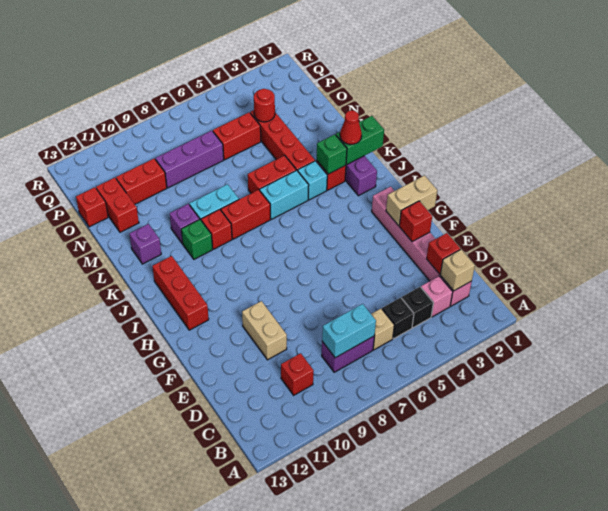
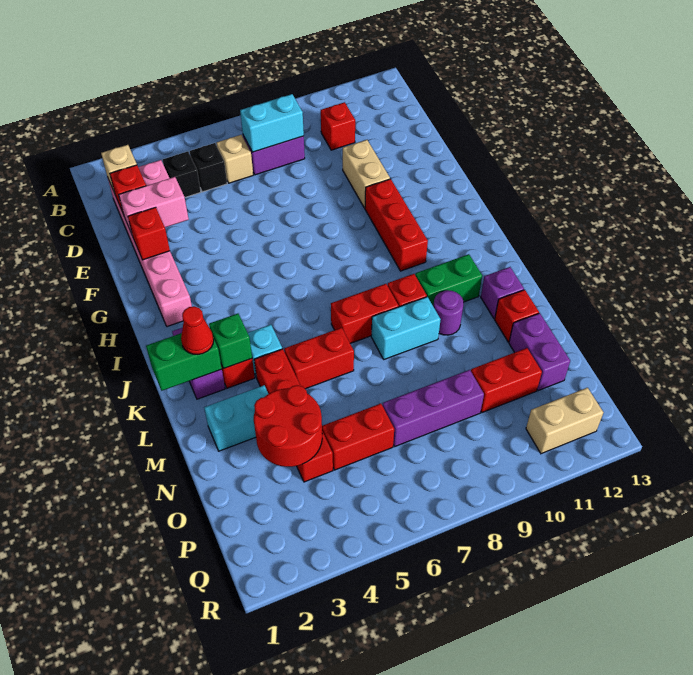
none -> pink brick E2:E3 level 2
tan brick G1:G2 level 2 -> tan brick Q11:Q12 level 1
red brick H12:J12 level 1 -> red brick G10:I10 level 1
cyan brick K5:K6 level 1 -> cyan brick M2:M3 level 1
green brick K10 level 1 -> green brick K10:K11 level 1
purple brick L10 level 1 -> purple round brick L10 level 1
red brick N12:O12 level 1 -> purple brick N12:O12 level 1
red round brick O4 level 2 -> red round brick N3:O4 level 2
red brick O13 level 1 -> red brick M12 level 1

